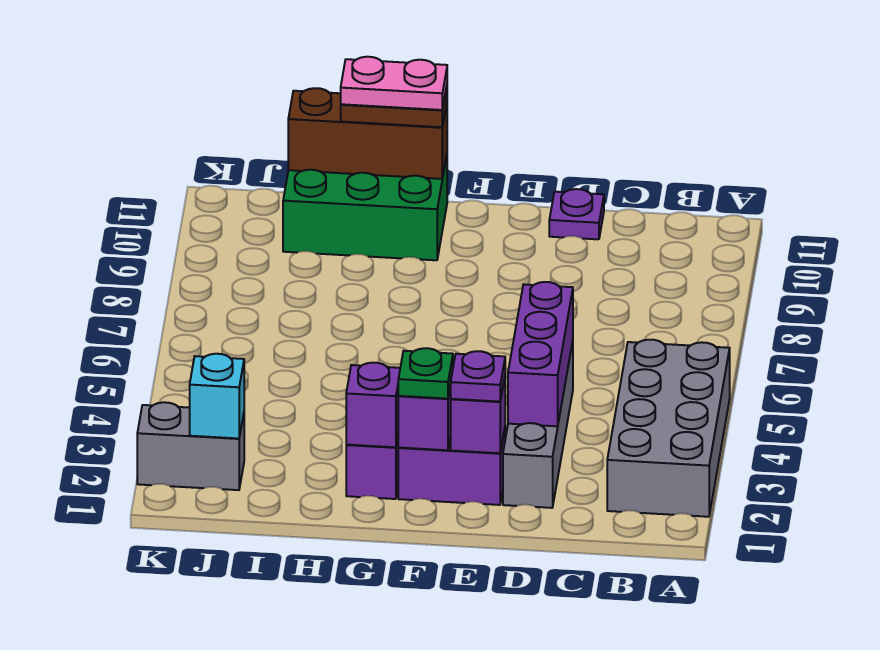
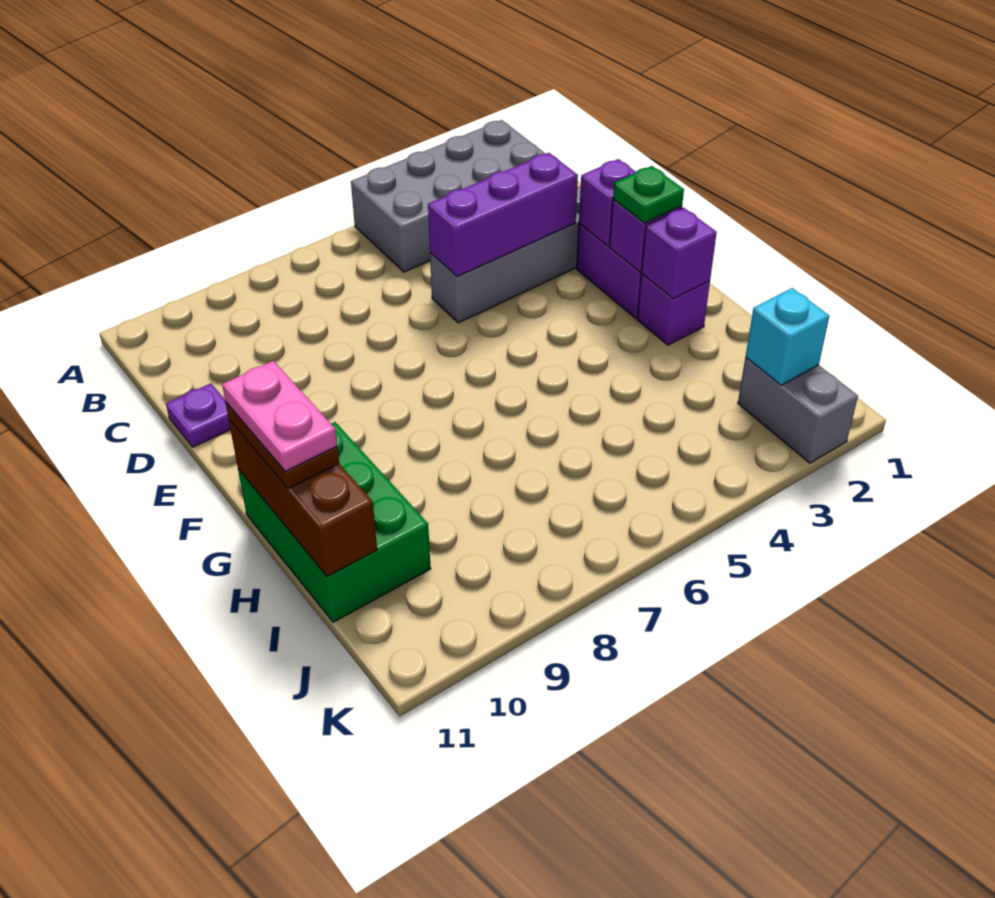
purple plate E2 level 3 -> none

